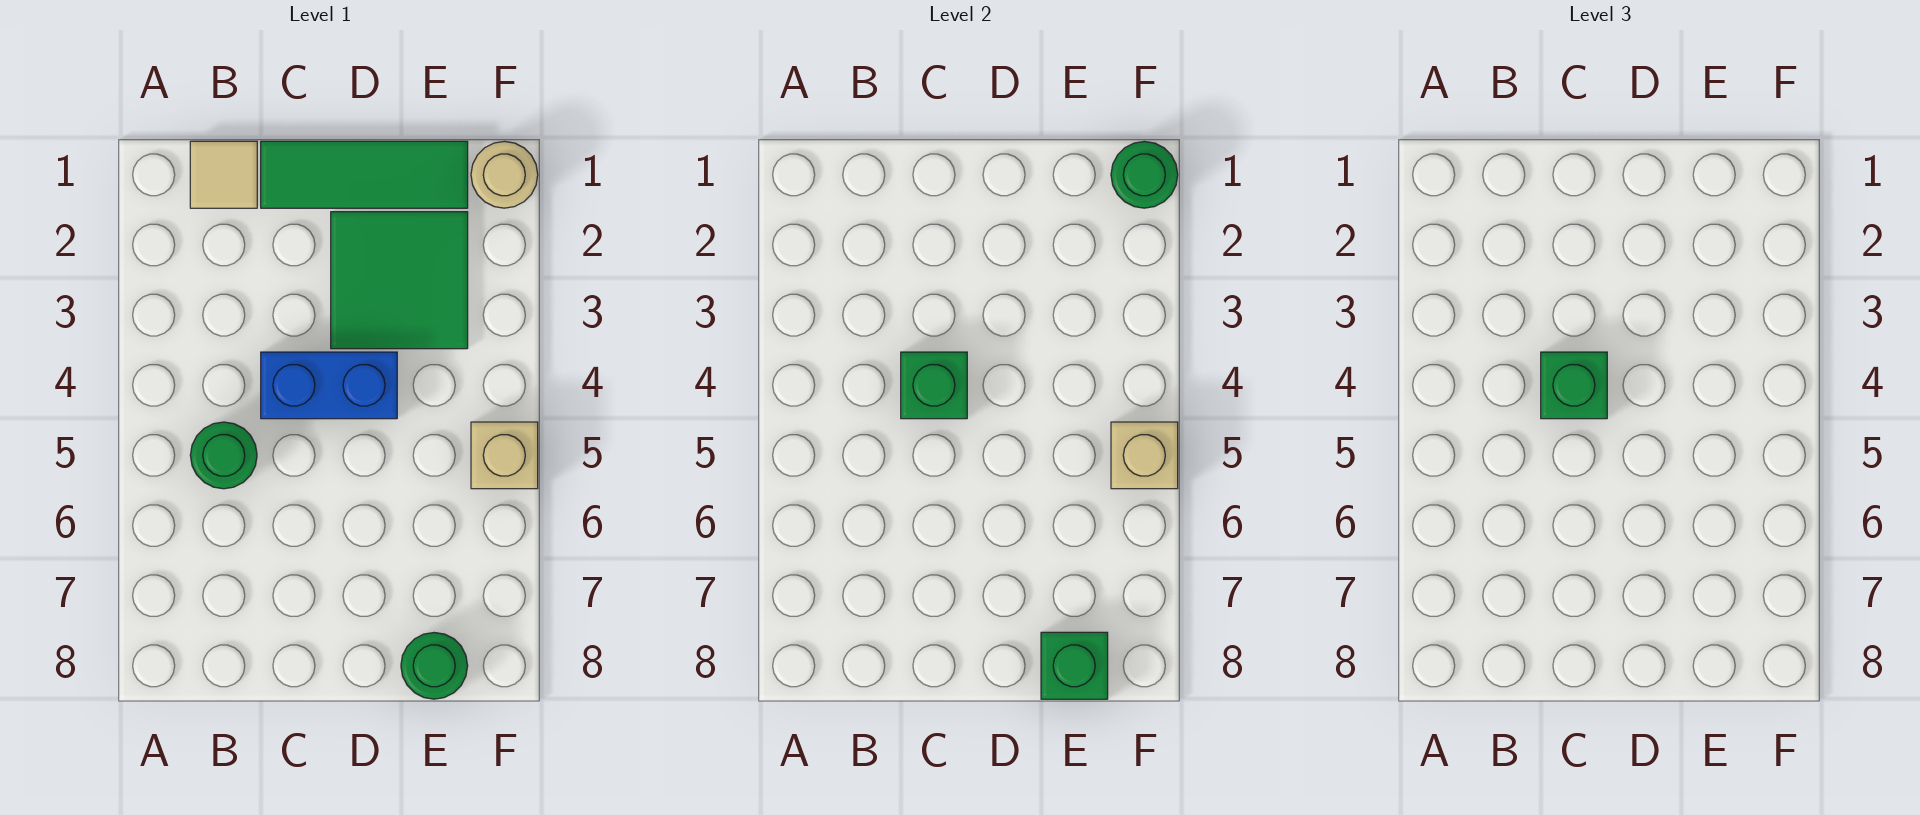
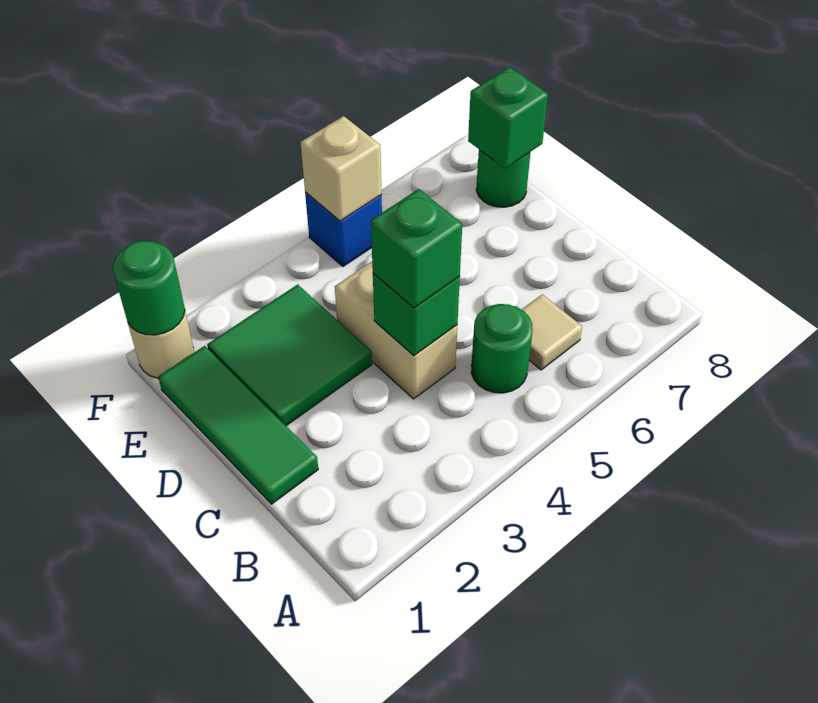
tan tile B1 level 1 -> tan tile B6 level 1
blue brick C4:D4 level 1 -> tan brick C4:D4 level 1
tan brick F5 level 1 -> blue brick F5 level 1

